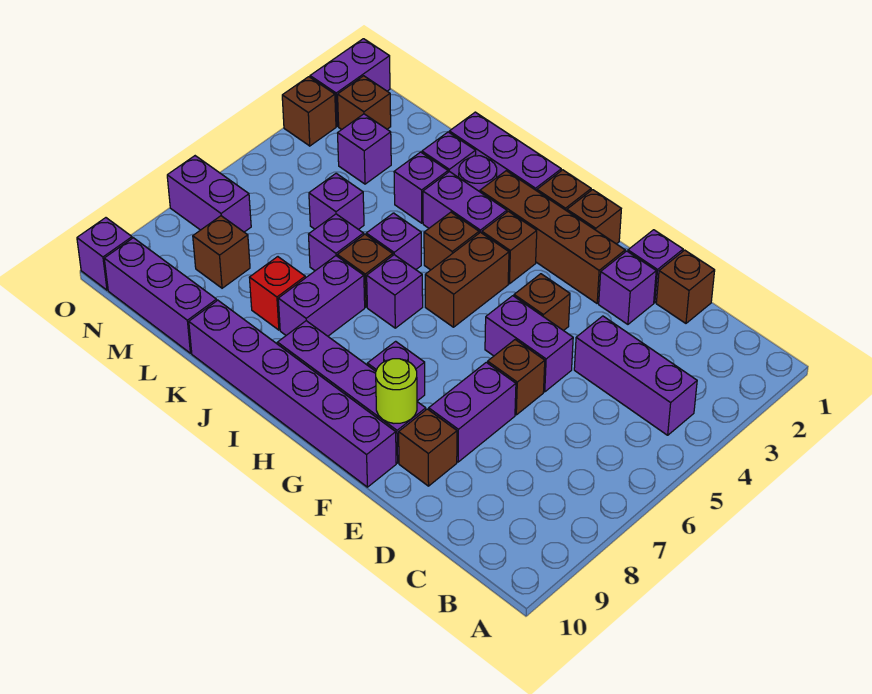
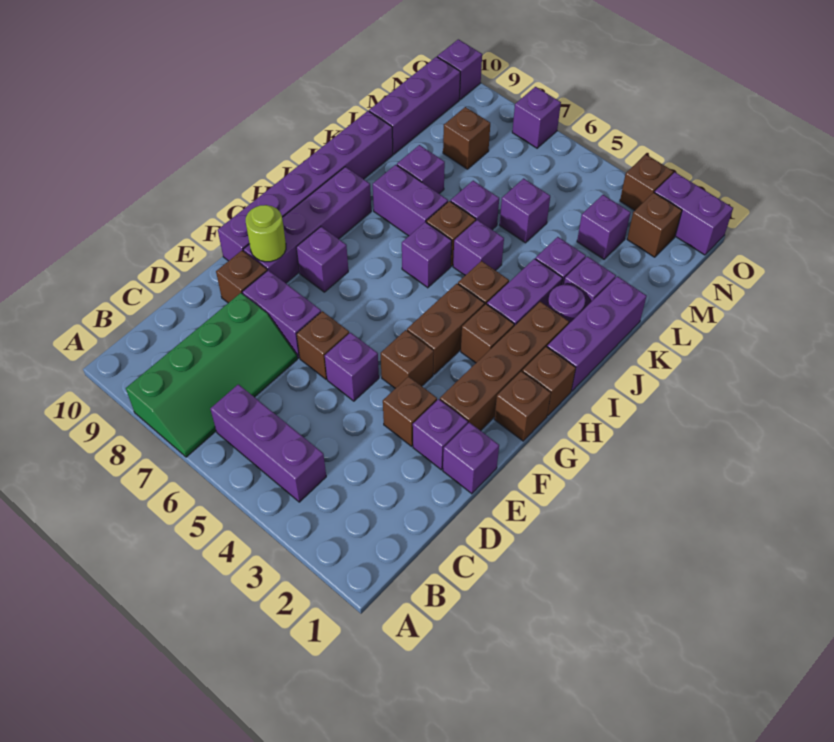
none -> green slope A7:D8 level 1 top 8
purple brick B4:D4 level 1 -> purple brick B4:B6 level 1
brown brick D1 level 1 -> brown brick E3 level 1
purple brick E5:F5 level 1 -> purple brick E5 level 1
brown brick H4:H5 level 1 -> brown brick G4:H4 level 1
red brick K8 level 1 -> purple brick K8 level 1
purple brick N7:O7 level 1 -> purple brick O7 level 1

